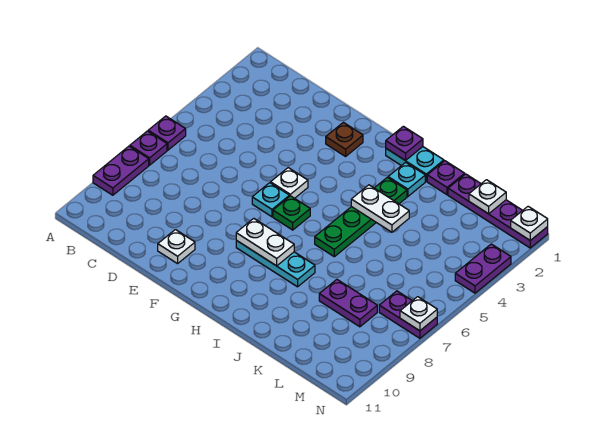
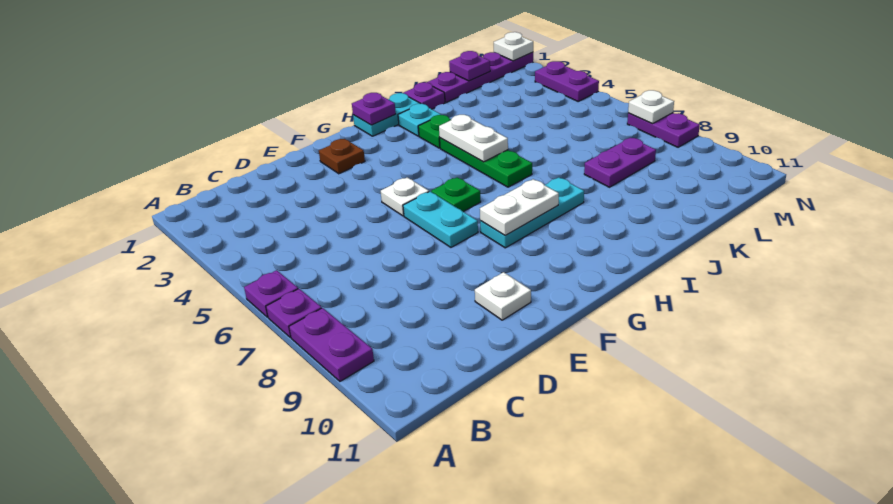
cyan plate F6 level 1 -> cyan plate F6:F7 level 1
white plate I4:J4 level 2 -> white plate I4:I5 level 2
white plate L1 level 2 -> purple plate L1 level 2
purple plate M7:N7 level 1 -> purple plate N7:N8 level 1

